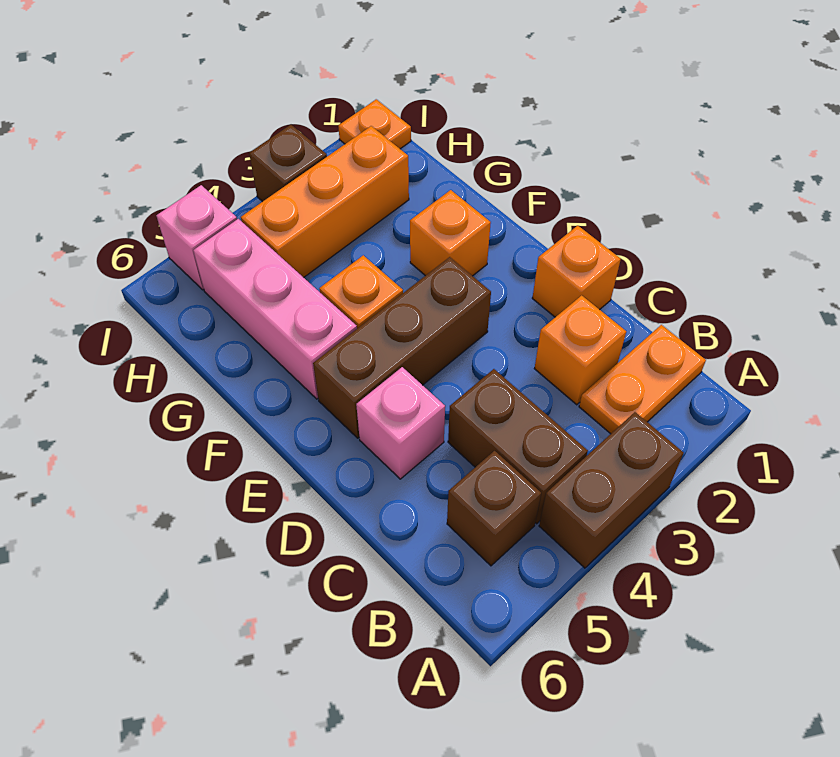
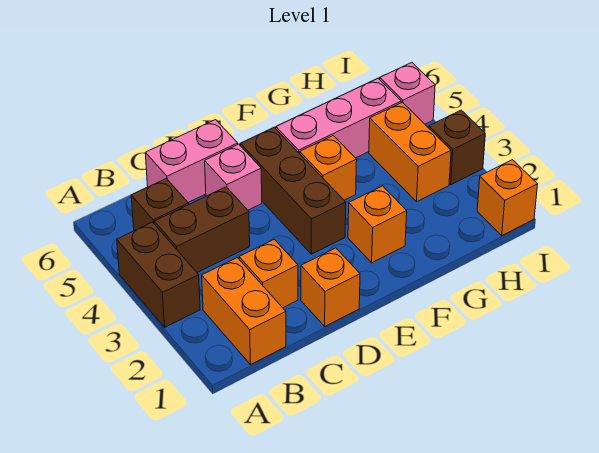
orange plate B1:B2 level 1 -> orange brick B1:B2 level 1
none -> pink brick C6:D6 level 1
orange brick H2:H4 level 1 -> orange brick H3:H4 level 1
orange plate I1 level 1 -> orange brick I1 level 1

